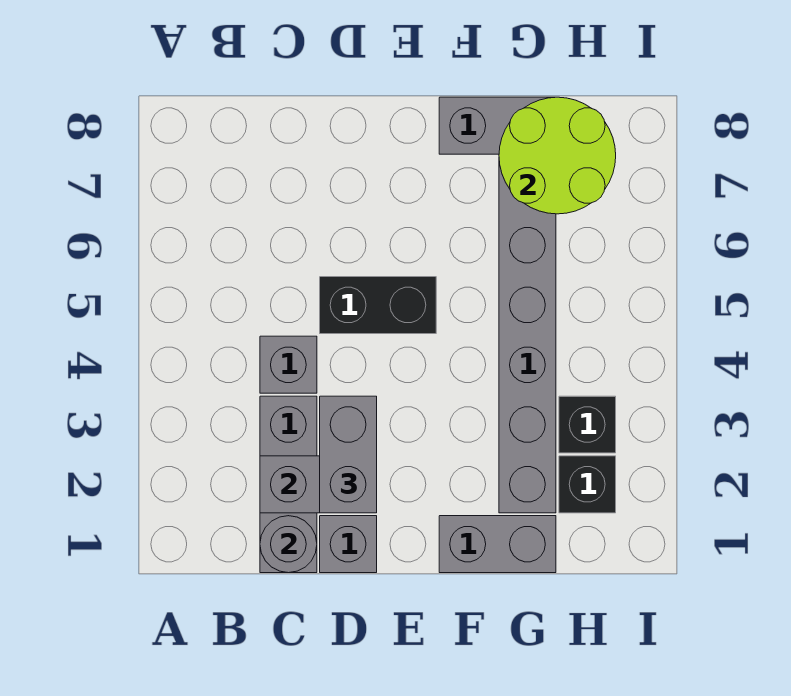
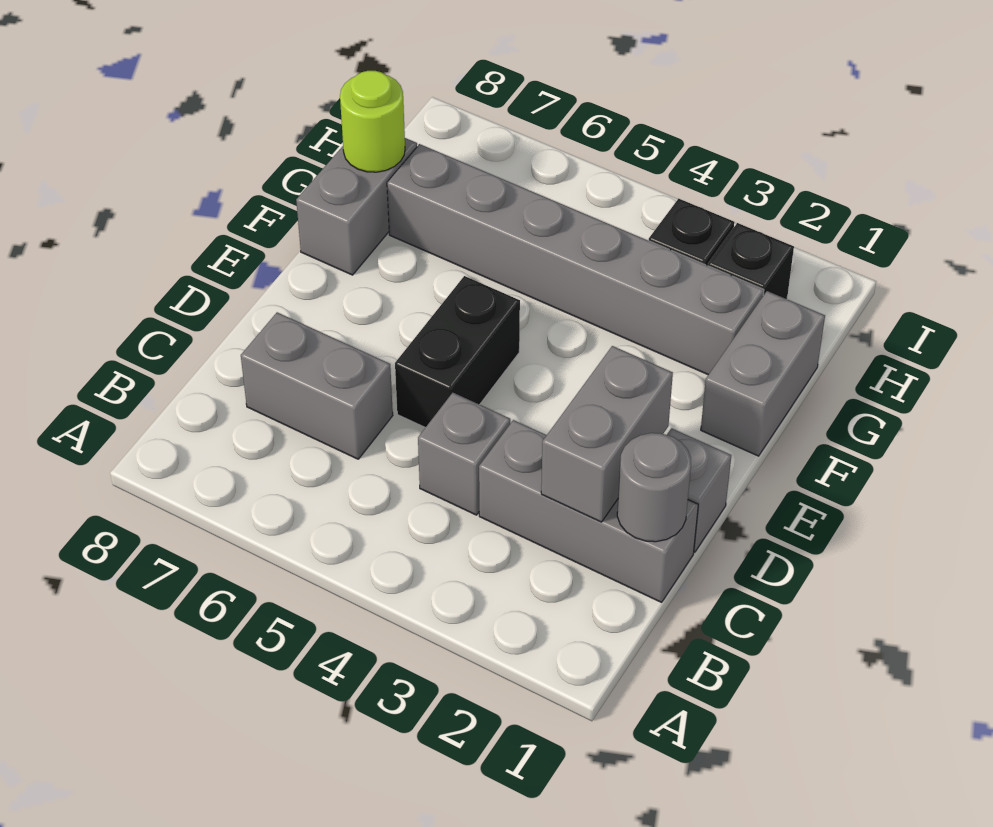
grey brick D2:D3 level 3 -> grey brick C6:C7 level 1
lime round brick G7:H8 level 2 -> lime round brick G8 level 2

